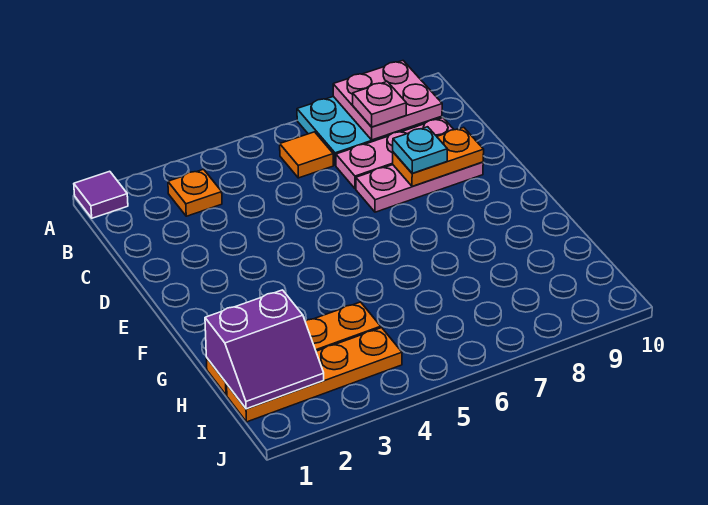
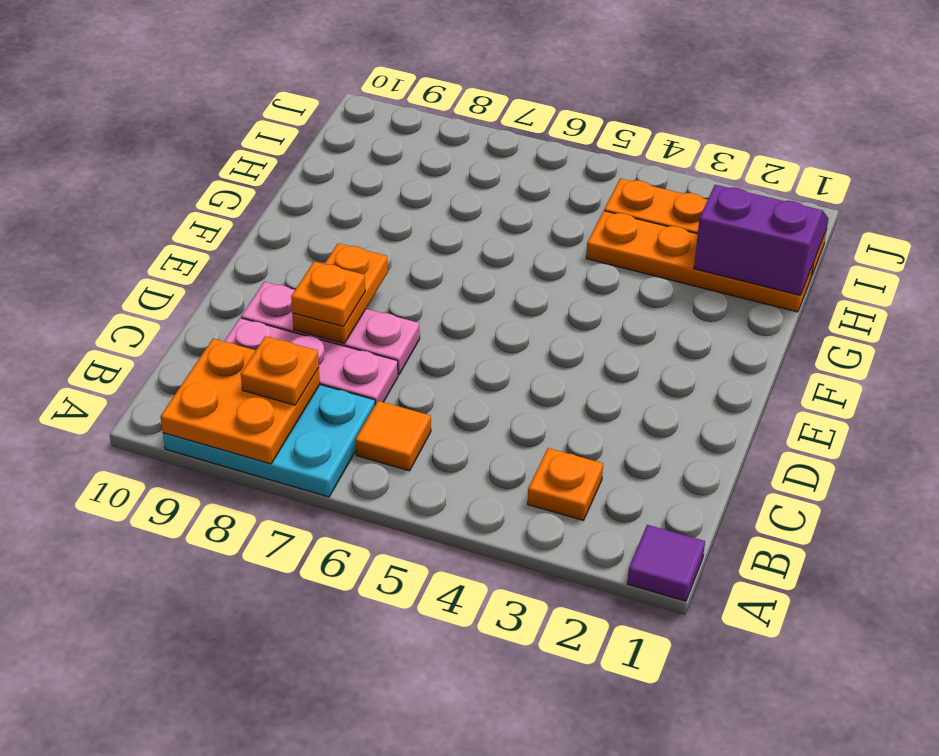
pink plate A8:B9 level 2 -> orange plate A8:B9 level 2
pink plate B8 level 3 -> orange plate B8 level 3
orange plate D8:D9 level 2 -> orange plate D8:E8 level 2
cyan plate D8 level 3 -> orange plate D8 level 3

